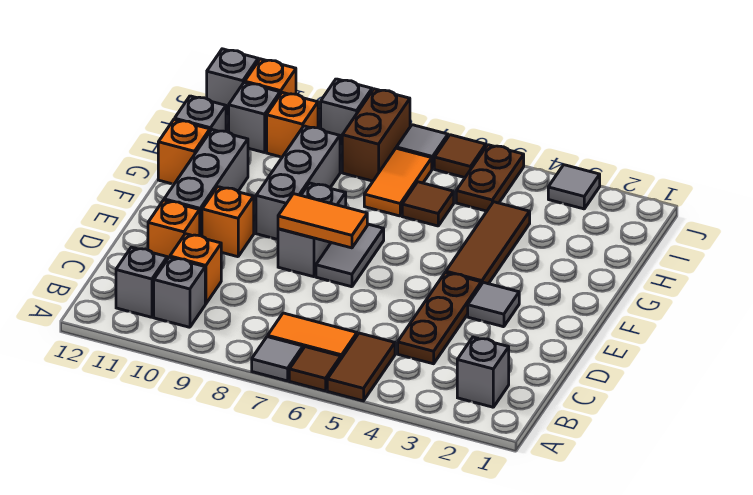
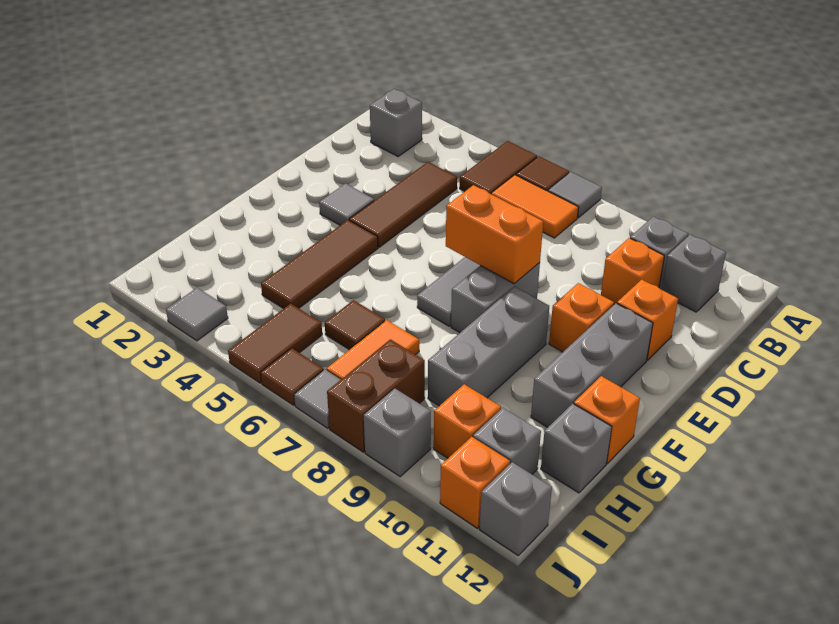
brown plate C4:E4 level 1 -> brown tile C4:E4 level 1
orange tile E7:E8 level 2 -> orange brick E7:E8 level 2
brown plate I5:J5 level 1 -> brown tile I5:J5 level 1

